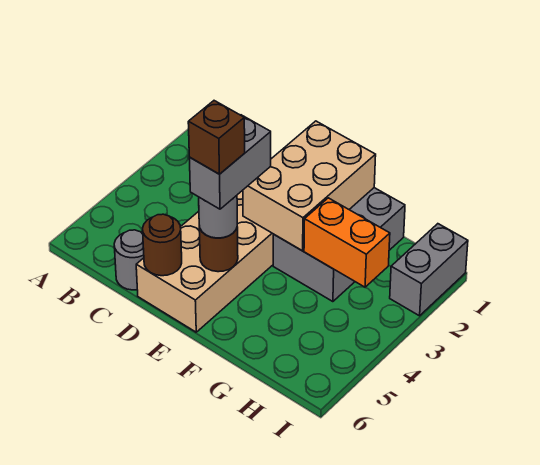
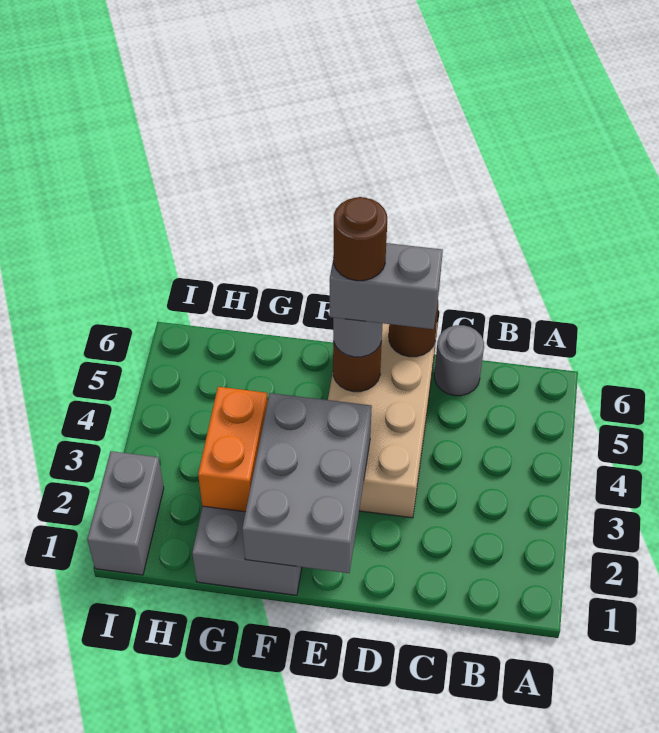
tan brick E1:F3 level 2 -> grey brick E1:F3 level 2
grey brick E4:E5 level 4 -> grey brick D5:E5 level 4
brown brick E5 level 5 -> brown round brick E5 level 5
orange brick G3:H3 level 2 -> orange brick G2:G3 level 2

